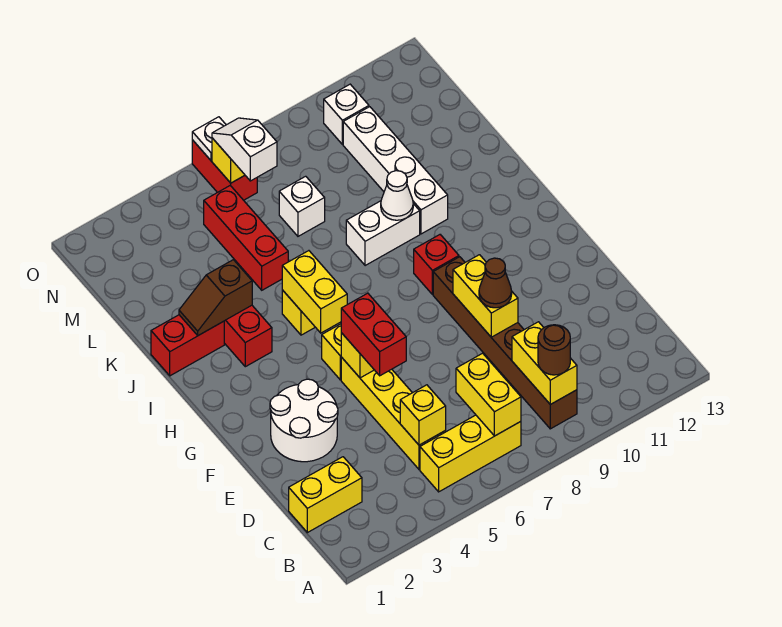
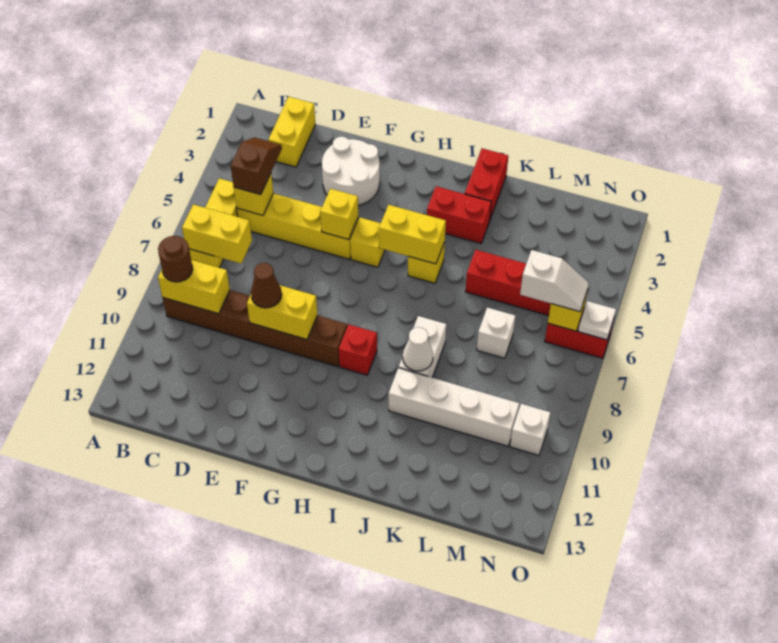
red brick E5:F5 level 3 -> none
brown slope J2:J3 level 2 top 3 -> brown slope C4:C5 level 3 top 5

